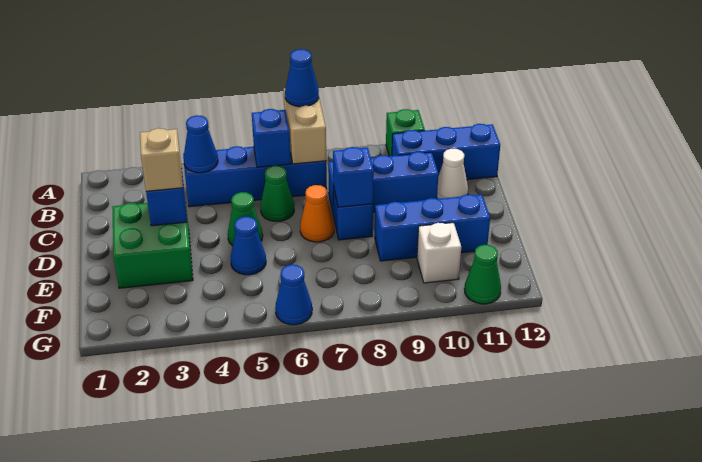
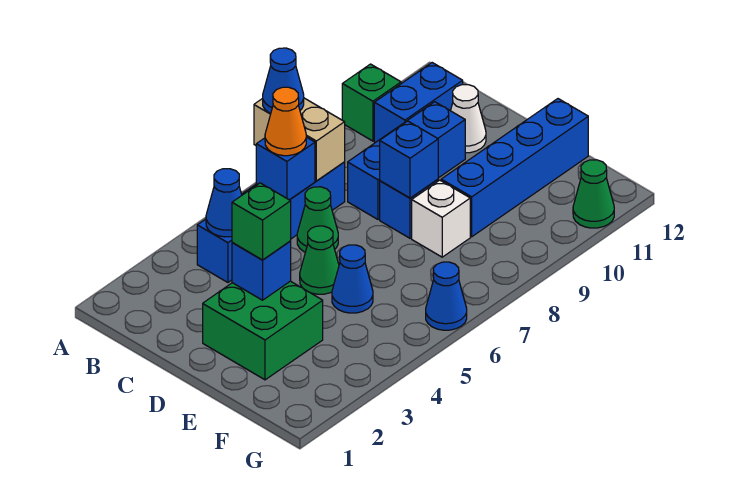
blue brick B10:B12 level 1 -> blue brick B10:B11 level 1
tan brick D3 level 3 -> green brick D3 level 3
orange cone D7 level 1 -> orange cone B6 level 3
blue brick E9:E11 level 1 -> blue brick E9:E12 level 1
white brick F10 level 1 -> white brick E8 level 1

